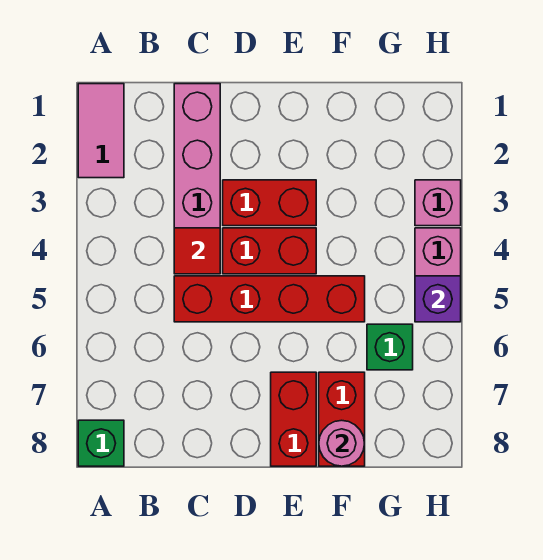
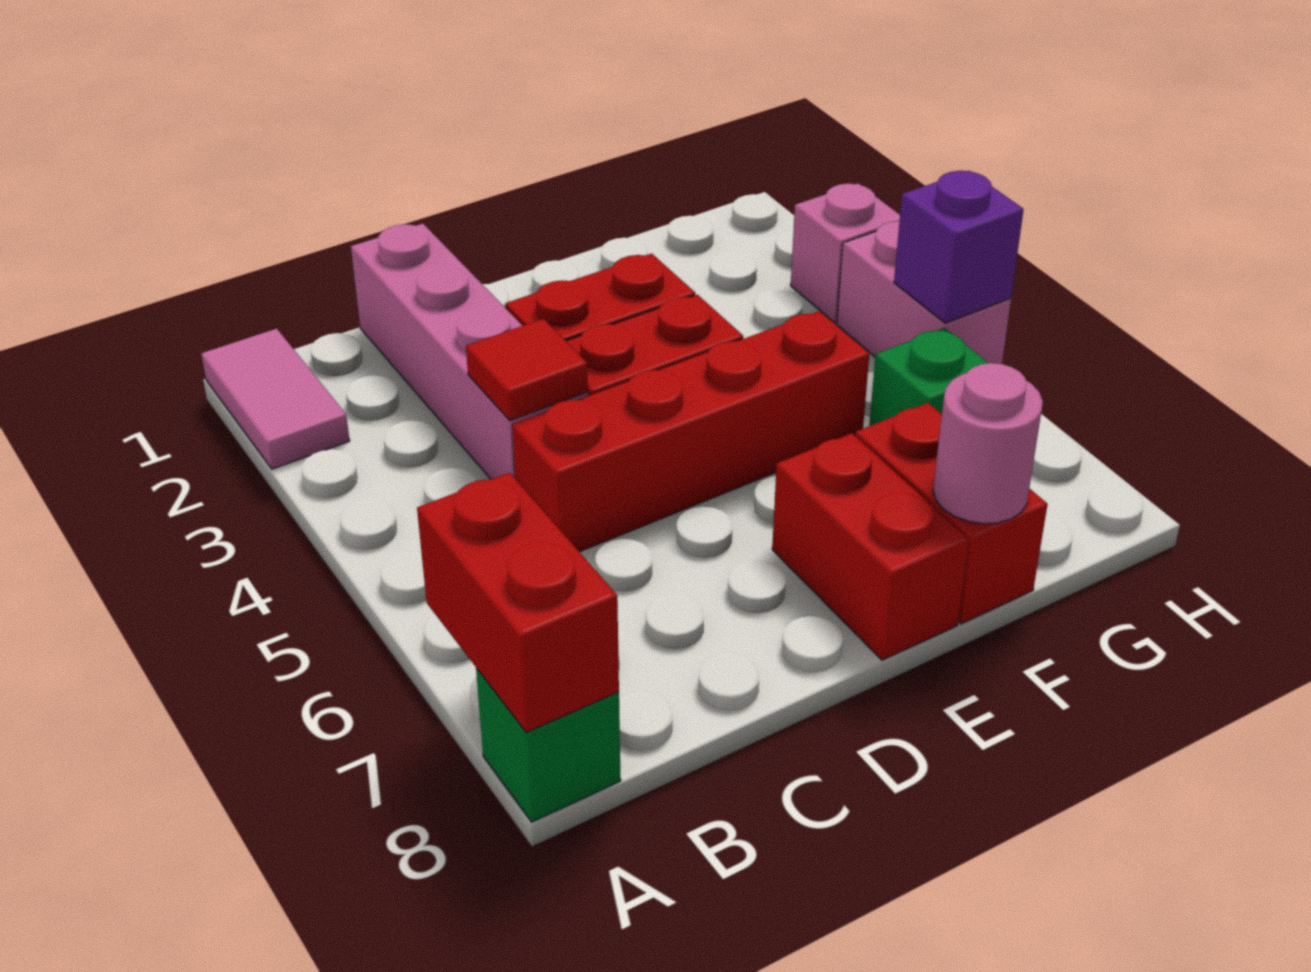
none -> red brick A7:A8 level 2

